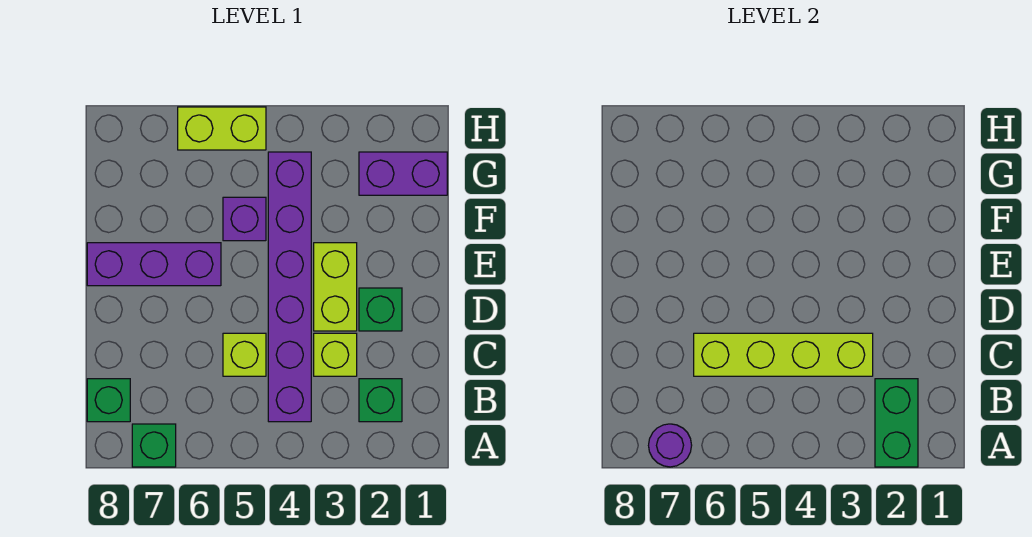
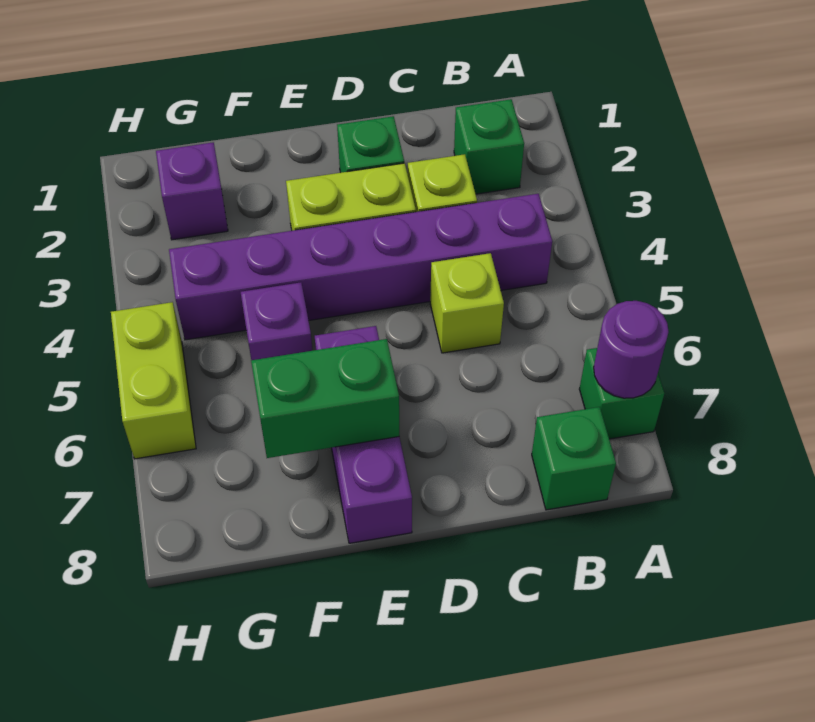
green brick A2:B2 level 2 -> green brick E7:F7 level 2
lime brick C3:C6 level 2 -> none
purple brick G1:G2 level 1 -> purple brick G2 level 1

